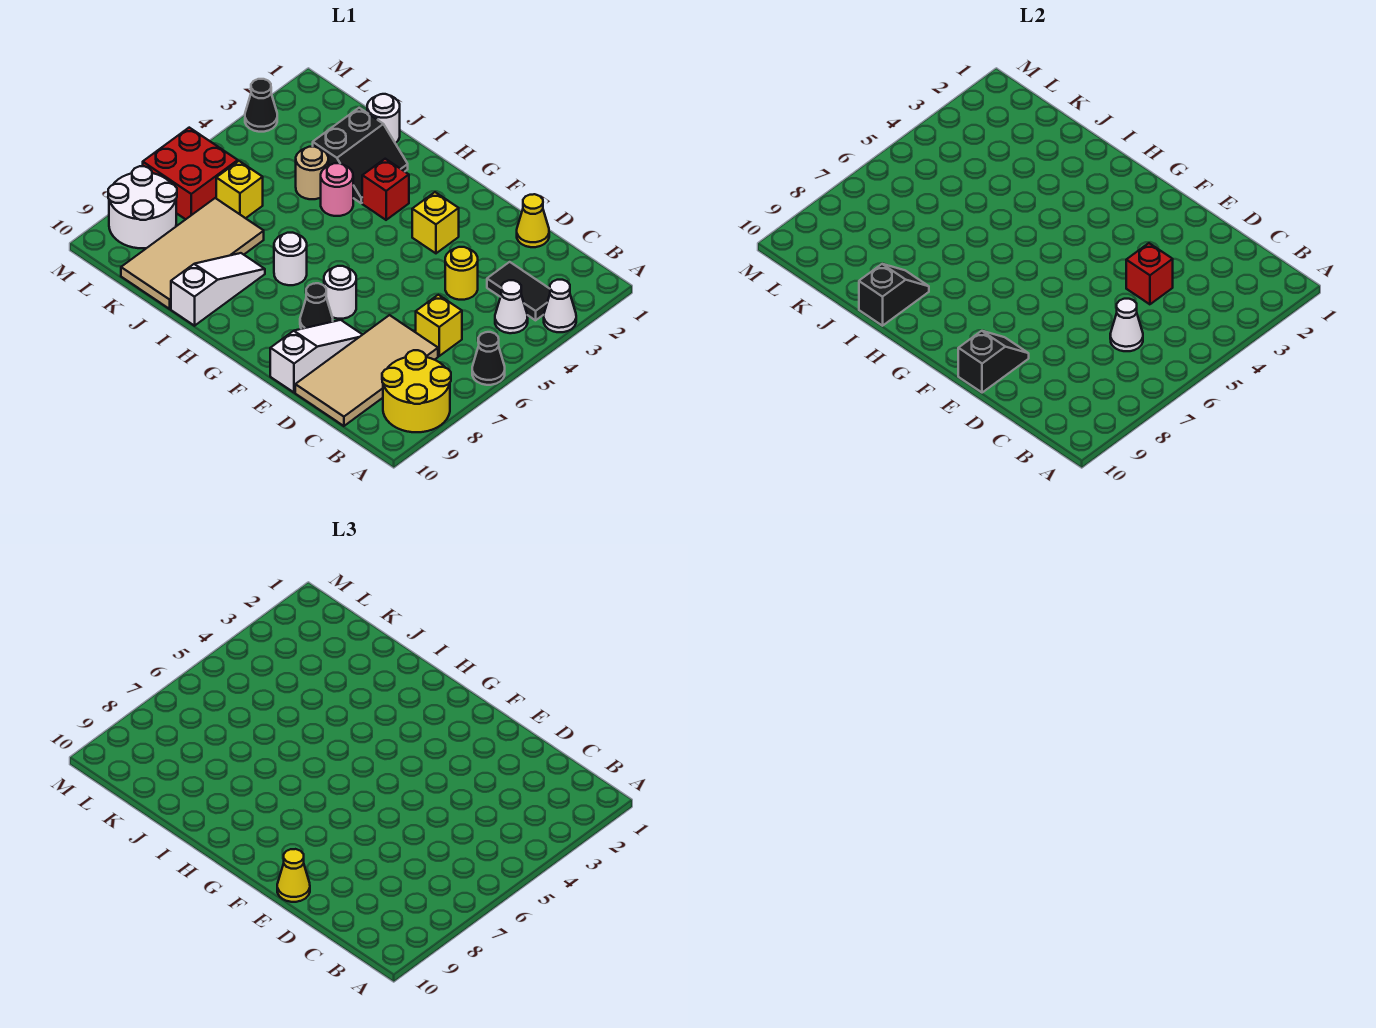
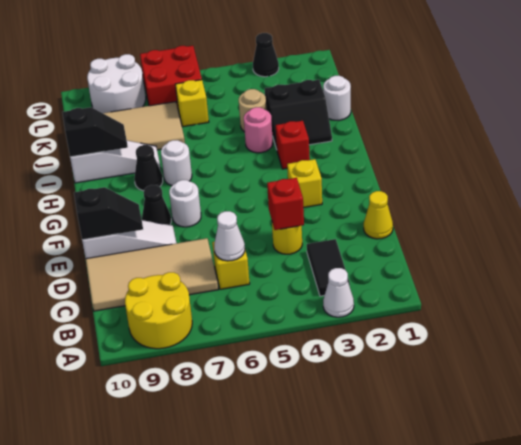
black cone A6 level 1 -> black cone H8 level 1
white cone B4 level 1 -> none
yellow cone E10 level 3 -> none

